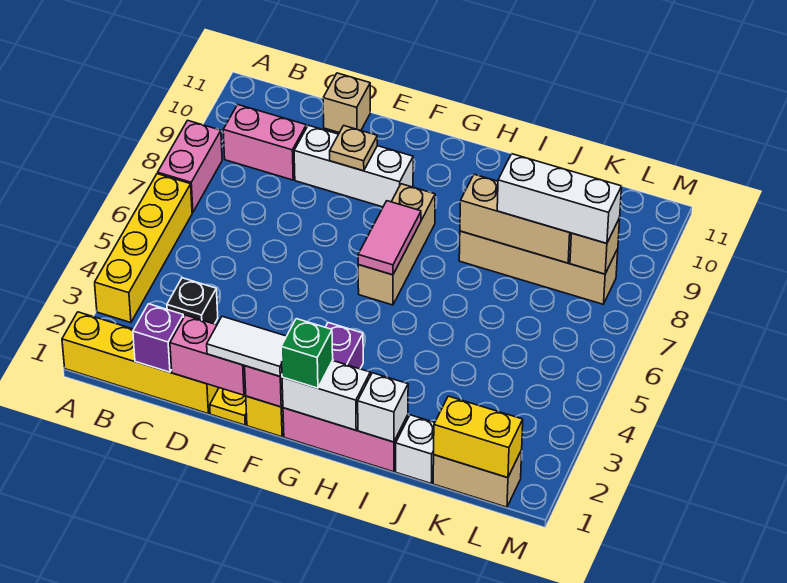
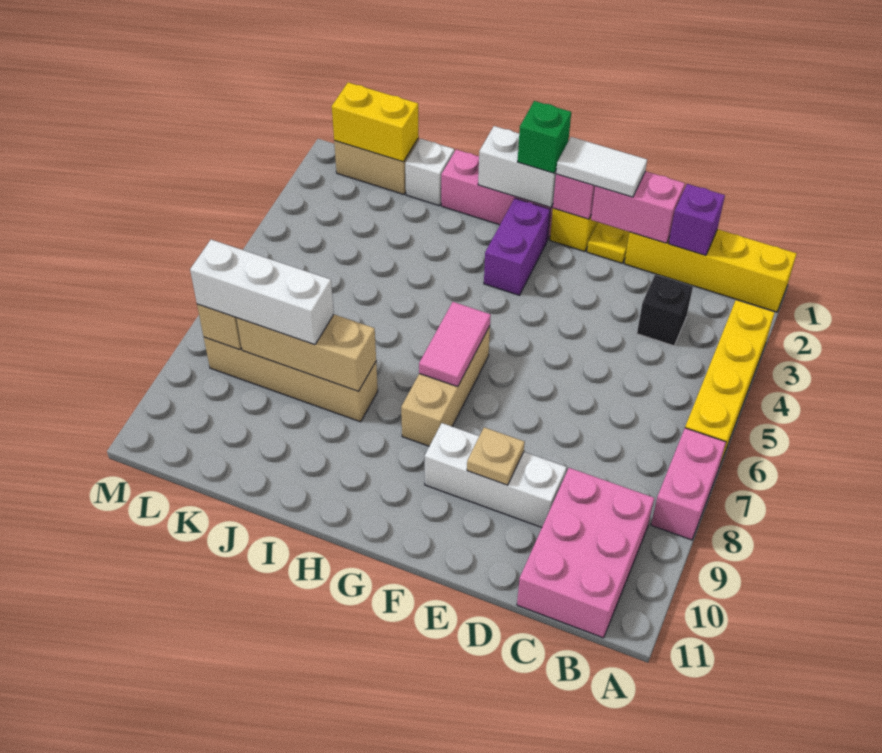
pink brick B9:C9 level 1 -> pink brick B9:C11 level 1
tan brick D11 level 1 -> none
white brick I1 level 2 -> none

